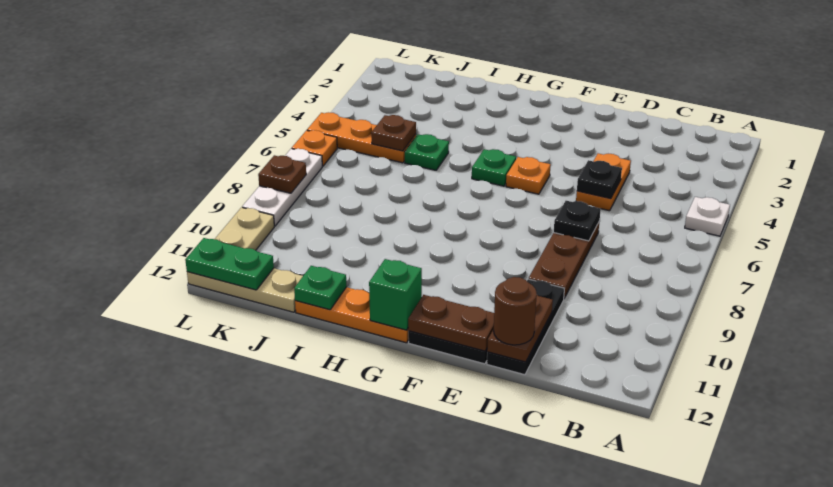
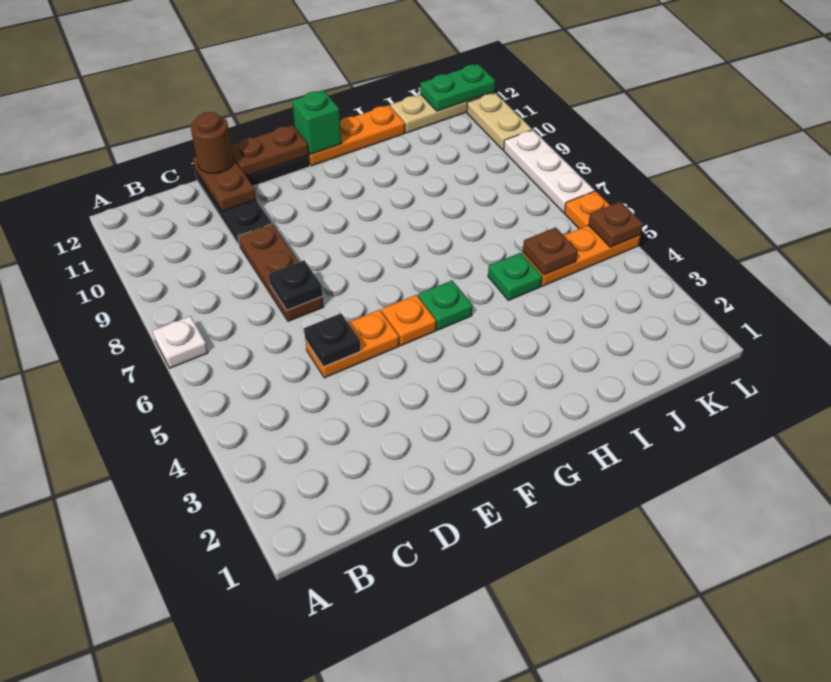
white plate A5 level 1 -> white plate A7 level 1
orange plate D4:D5 level 1 -> orange plate D5:E5 level 1
green plate I12 level 2 -> none
brown plate L8 level 2 -> brown plate L5 level 2

